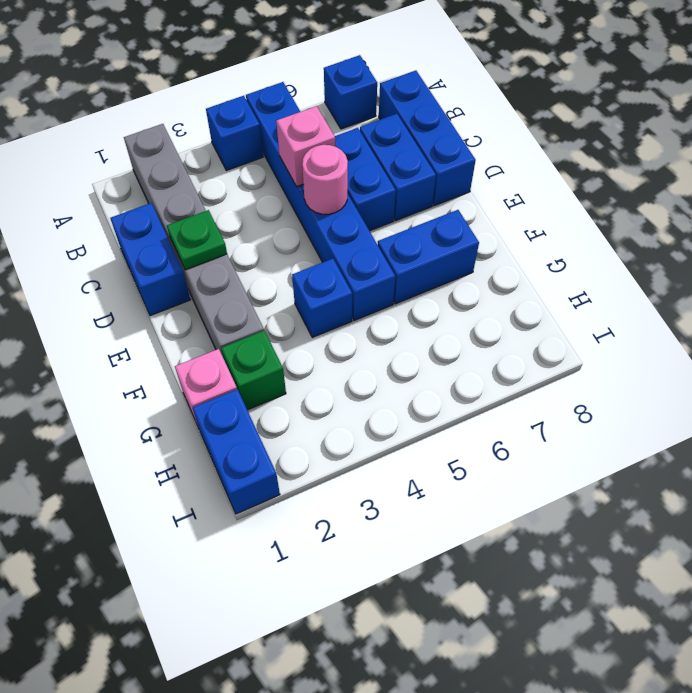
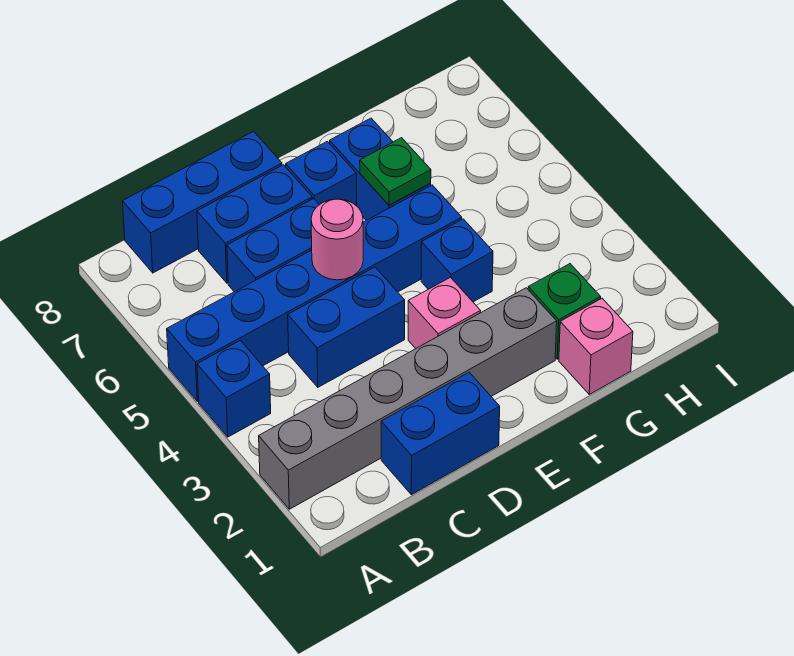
blue brick A7 level 1 -> blue brick E7 level 1
pink brick C5 level 2 -> pink brick E3 level 1
green plate D2 level 2 -> green plate F6 level 2
blue brick H1:I1 level 1 -> blue brick C4:D4 level 1

